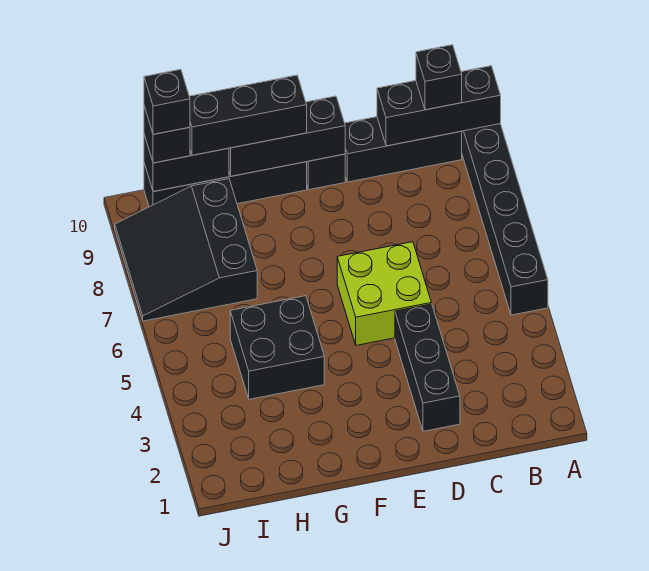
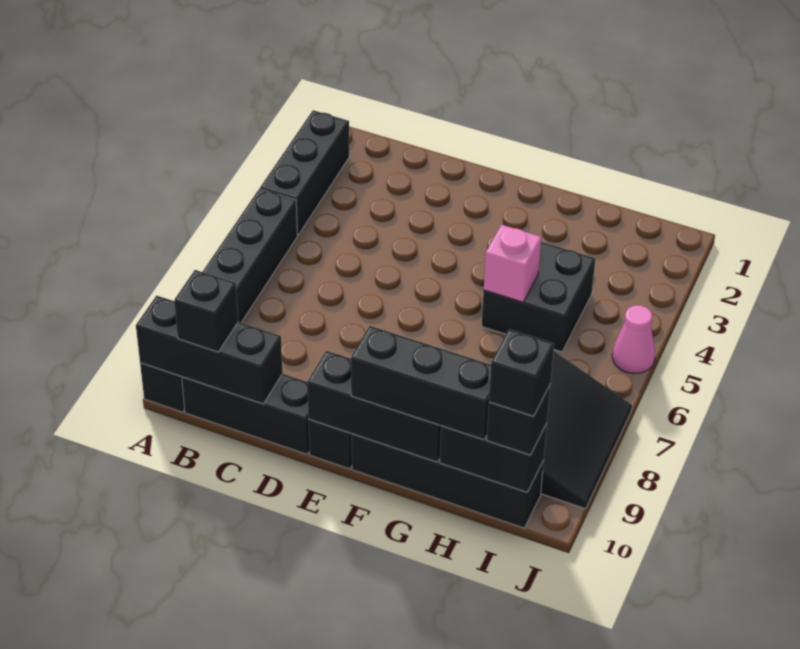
black brick D2:D4 level 1 -> black brick A2:A4 level 1
lime brick D5:E6 level 1 -> none
none -> pink brick G5 level 2
none -> pink cone J5 level 1

